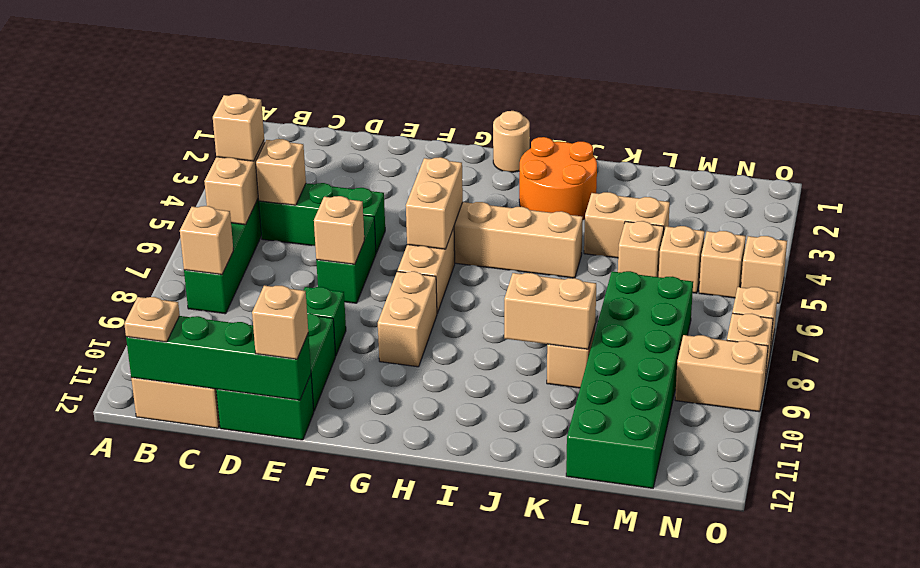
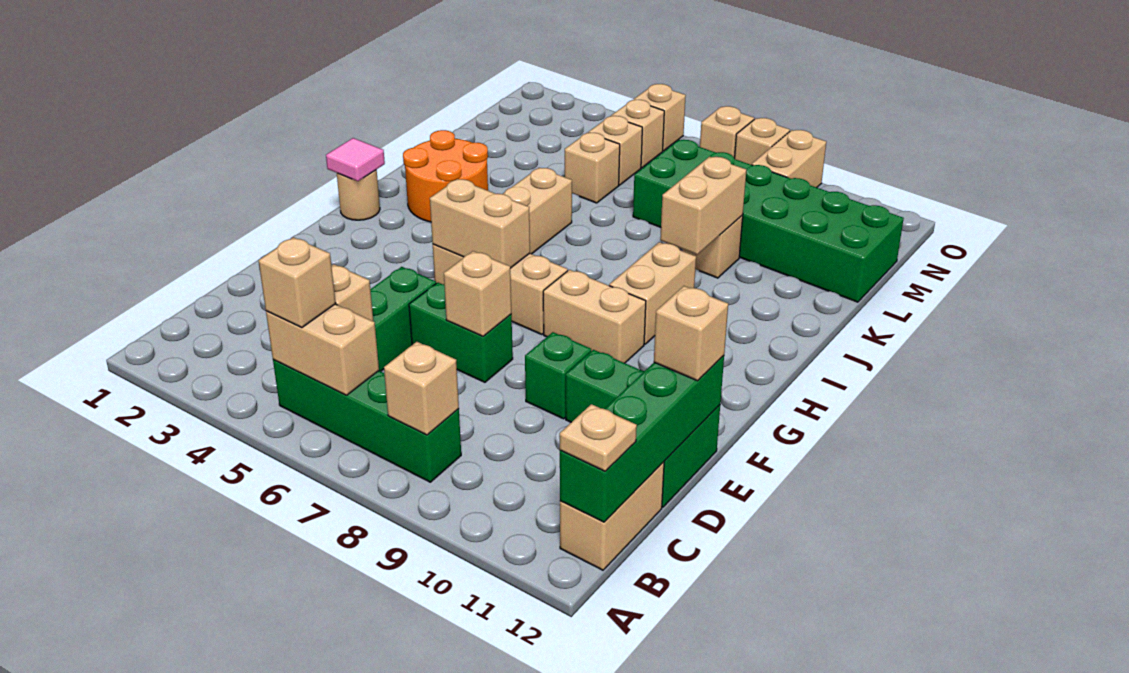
none -> pink tile H1 level 2
tan brick K4:L4 level 1 -> tan brick H9:I9 level 1

